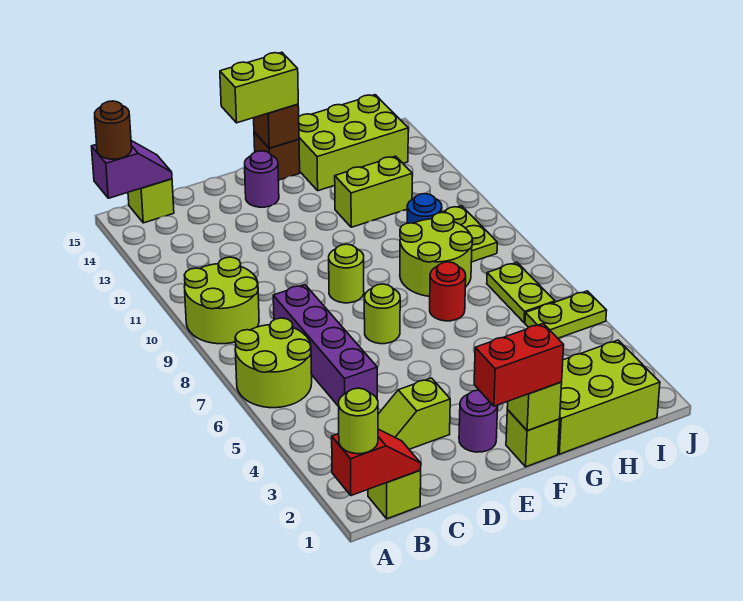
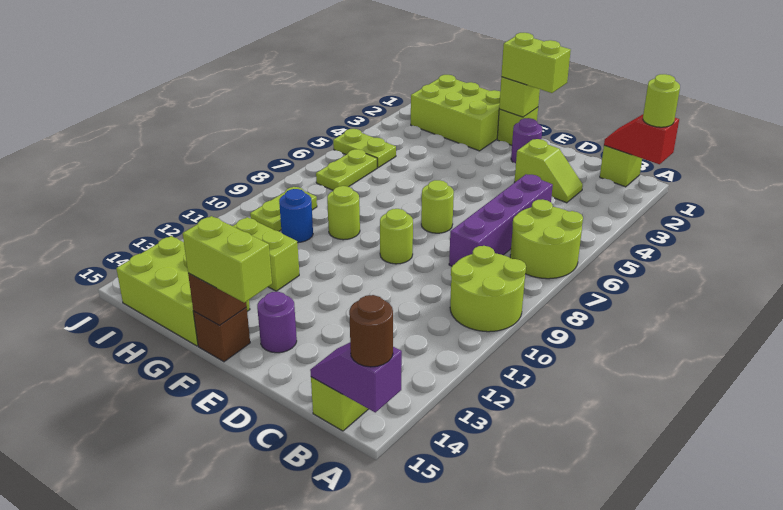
red brick E1:F1 level 3 -> lime brick E1:F1 level 3
red round brick G7 level 1 -> none
lime round brick G8:H9 level 1 -> lime round brick G9 level 1

